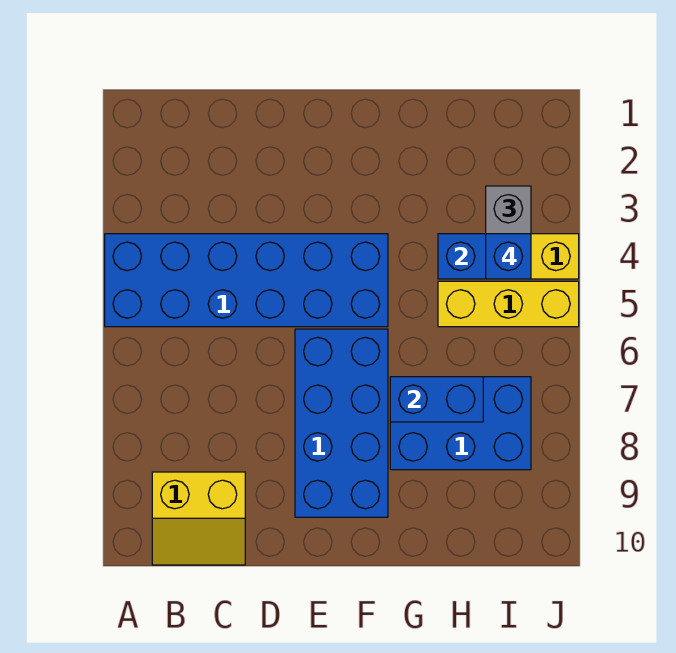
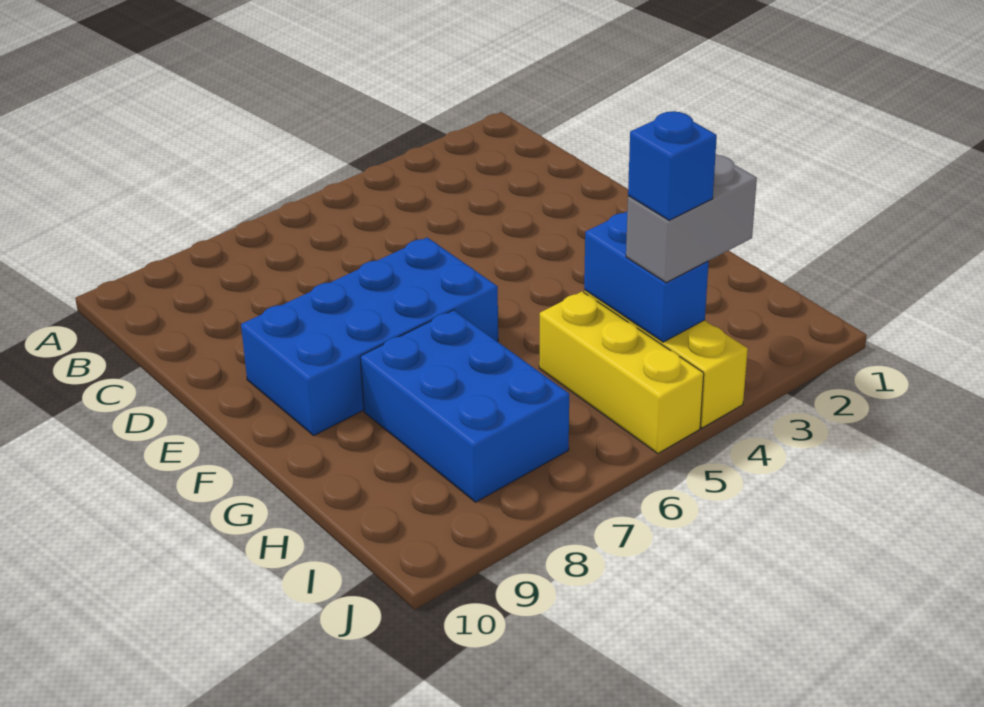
blue brick A4:F5 level 1 -> none
yellow slope B9:C10 level 1 top 9 -> none
blue brick G7:H7 level 2 -> none

